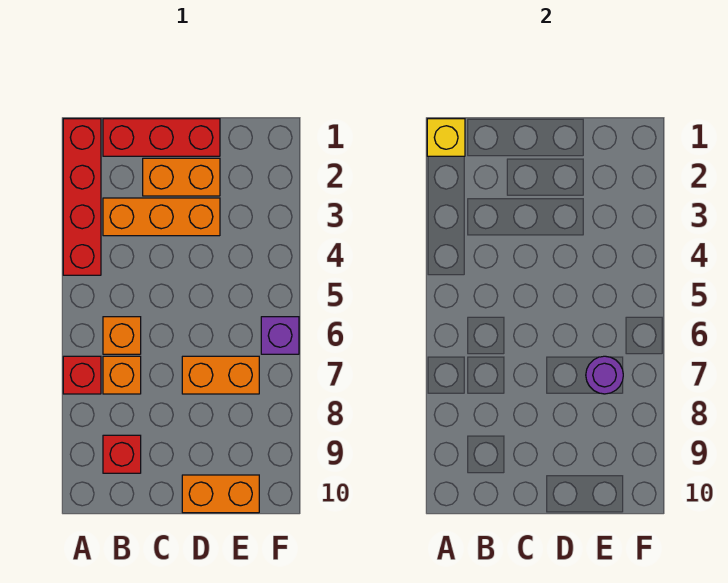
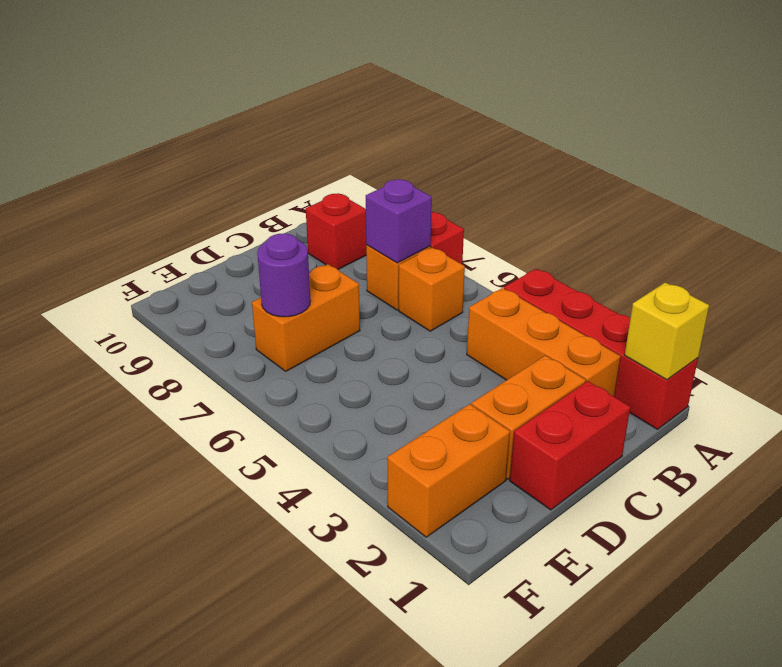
red brick B1:D1 level 1 -> red brick C1:D1 level 1
orange brick B3:D3 level 1 -> orange brick B2:B4 level 1
orange brick D10:E10 level 1 -> orange brick E2:F2 level 1
purple brick F6 level 1 -> purple brick B7 level 2

